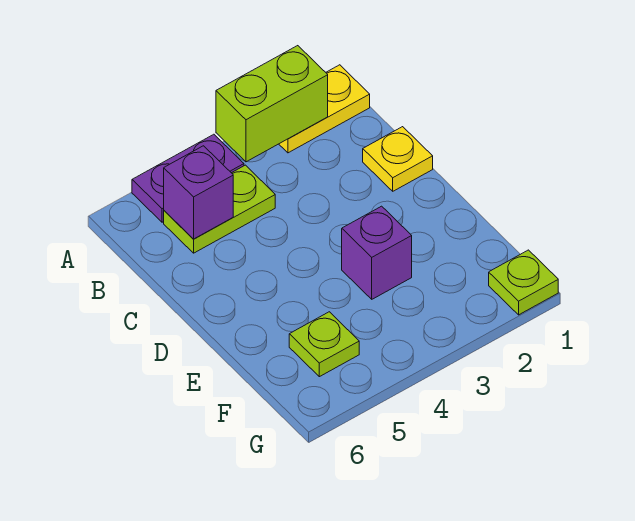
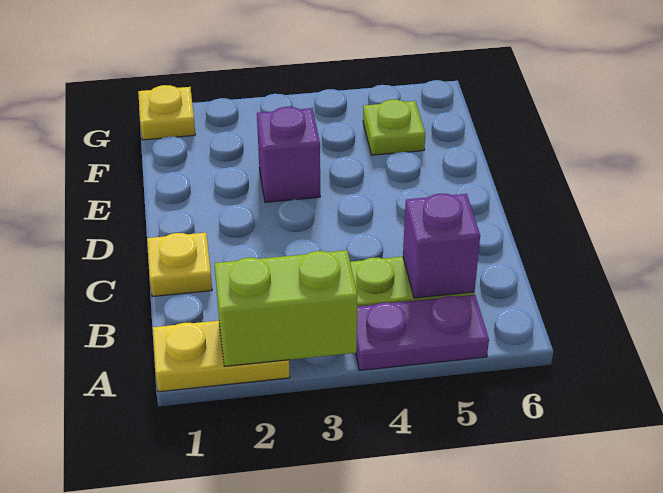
lime plate G1 level 1 -> yellow plate G1 level 1

